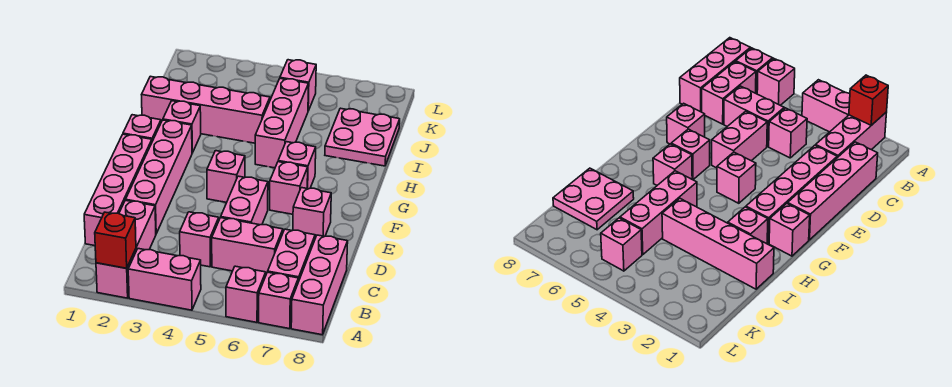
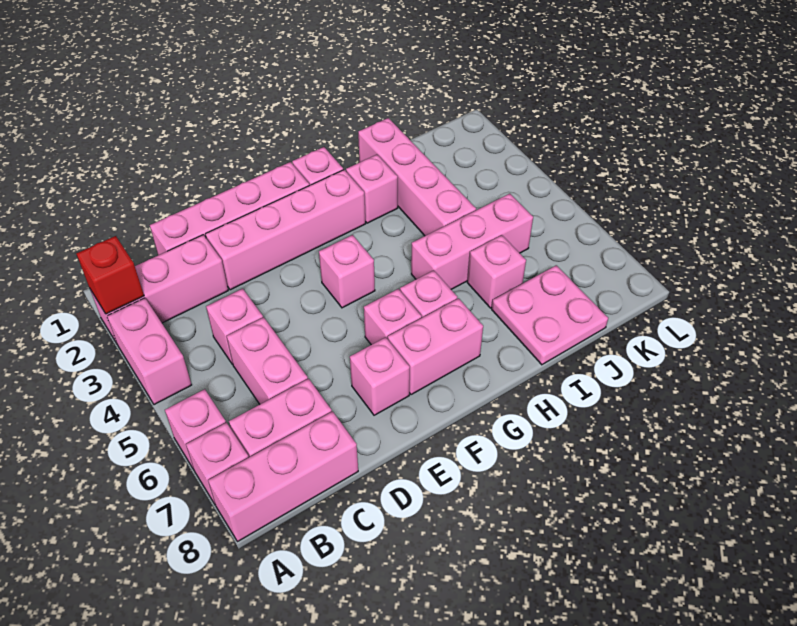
pink brick D5:E5 level 1 -> pink brick F7:G7 level 1
pink brick K5 level 1 -> pink brick I6 level 1

